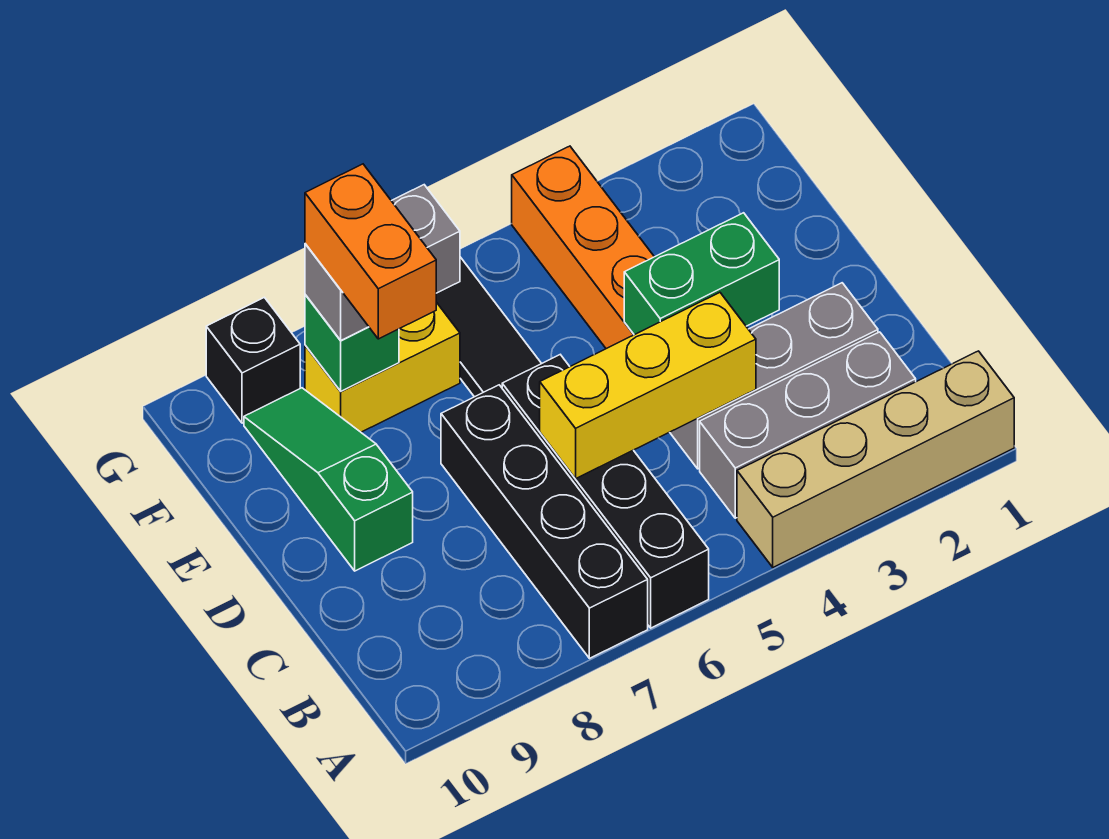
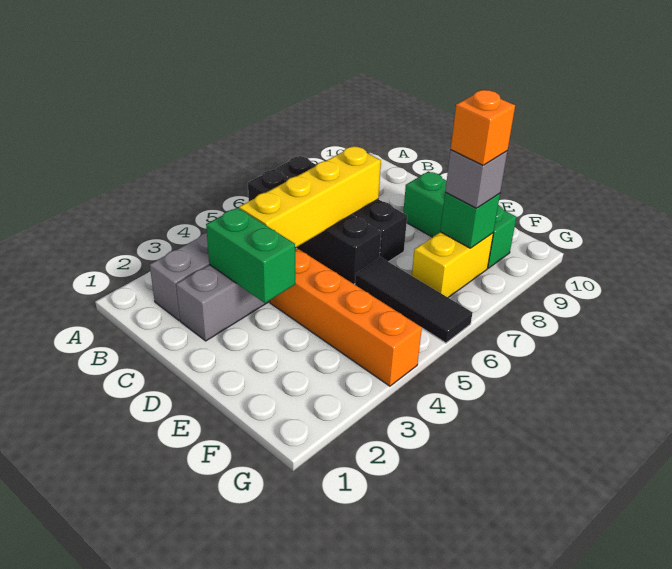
tan brick A1:A4 level 1 -> none
yellow brick C4:C6 level 2 -> yellow brick C4:C7 level 2
green brick D3:D4 level 2 -> green brick C3:D3 level 2
green slope D9:F9 level 1 top D -> green brick D9:F9 level 1
orange brick E8:F8 level 4 -> orange brick F8 level 4
grey brick F7:F8 level 3 -> grey brick F8 level 3
black brick G9 level 1 -> none

